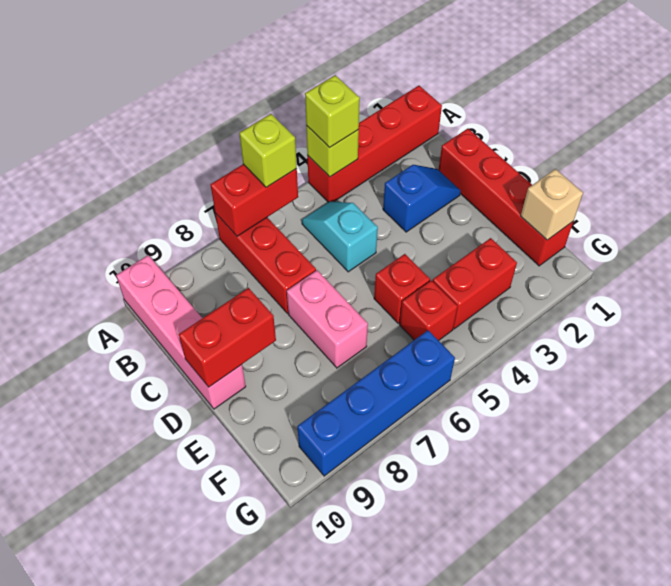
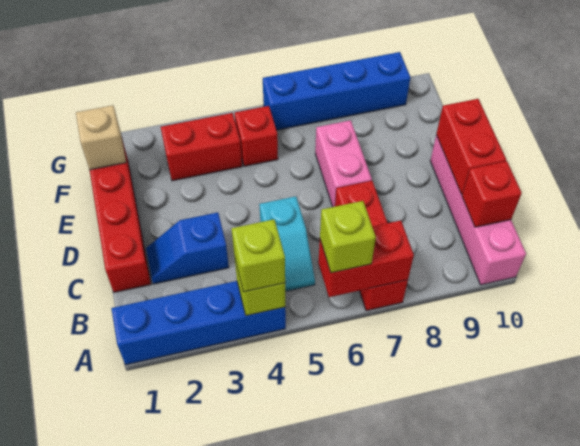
red brick A1:A4 level 1 -> blue brick A1:A4 level 1
red brick D9:D10 level 2 -> red brick C10:D10 level 2
red brick E5 level 1 -> red brick B10 level 2

